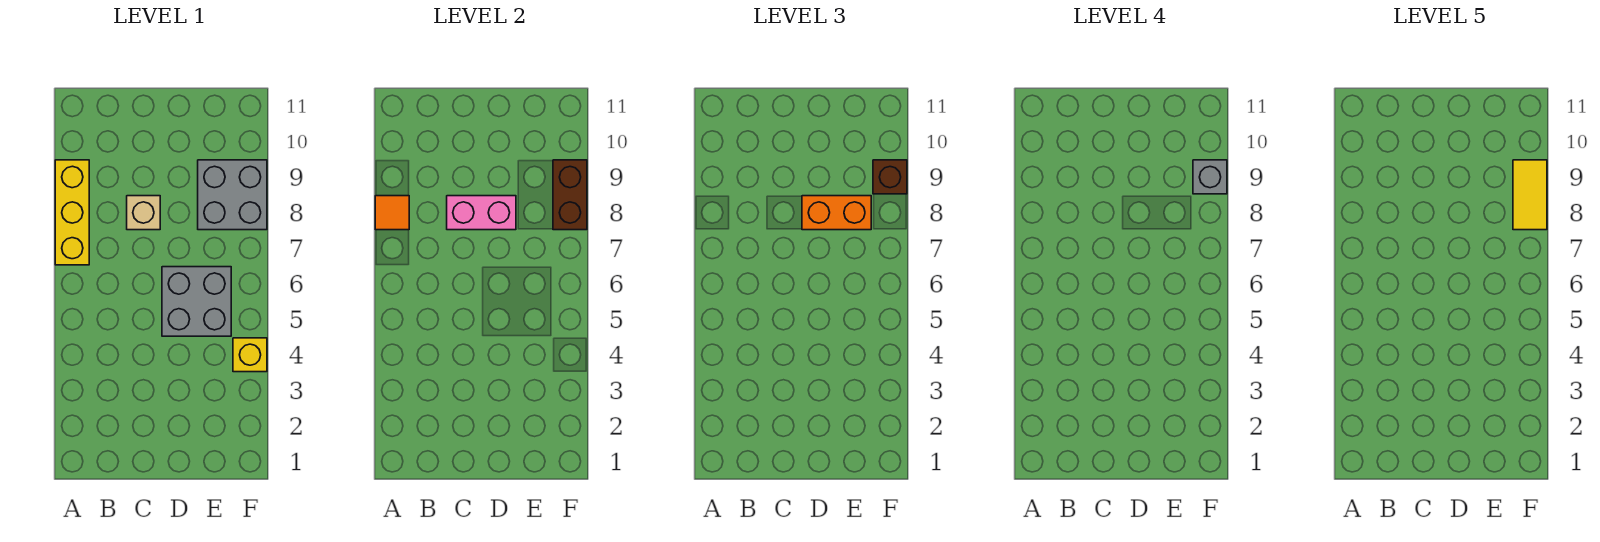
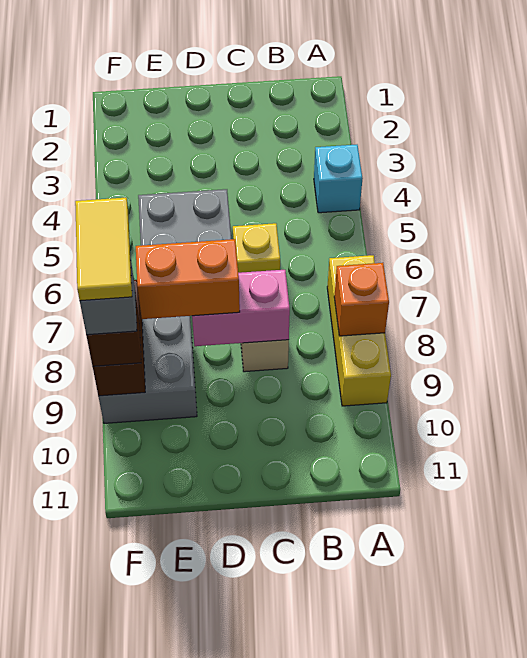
none -> cyan brick A4 level 1
orange tile A8 level 2 -> orange brick A8 level 2
yellow brick F4 level 1 -> yellow brick C6 level 1

